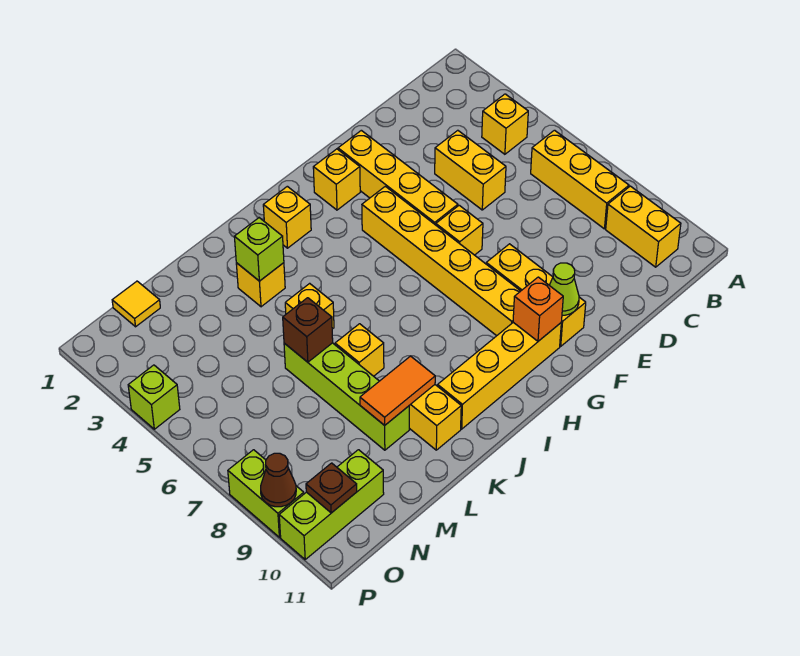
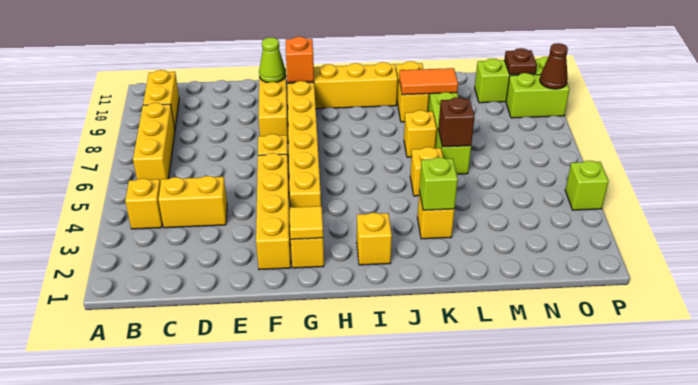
yellow brick D4:D5 level 1 -> yellow brick C4:D4 level 1
yellow tile N1 level 1 -> yellow tile G2 level 2
lime brick P8:P9 level 1 -> lime brick O9:P9 level 1

